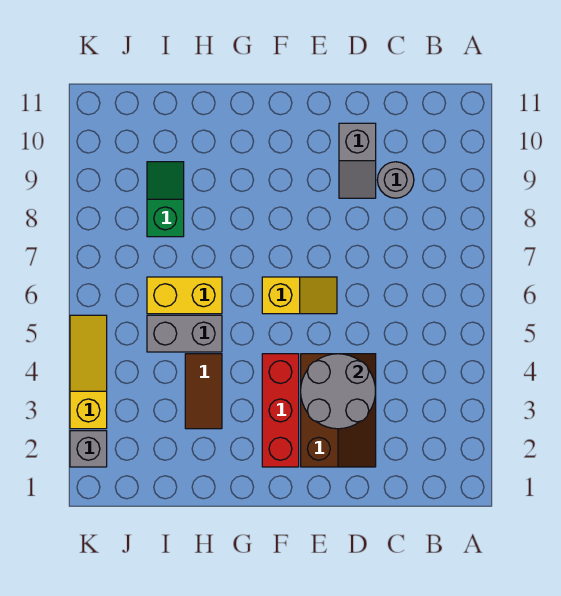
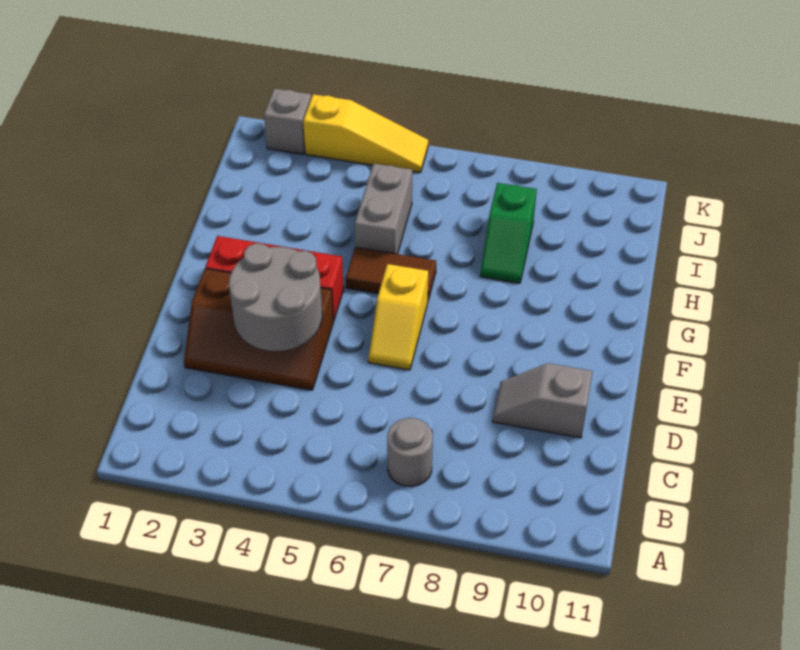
grey round brick C9 level 1 -> grey round brick B7 level 1
brown tile H3:H4 level 1 -> brown tile G5:G6 level 1
yellow brick H6:I6 level 1 -> none
green slope I8:I9 level 1 top 8 -> green slope H8:I8 level 1 top I

